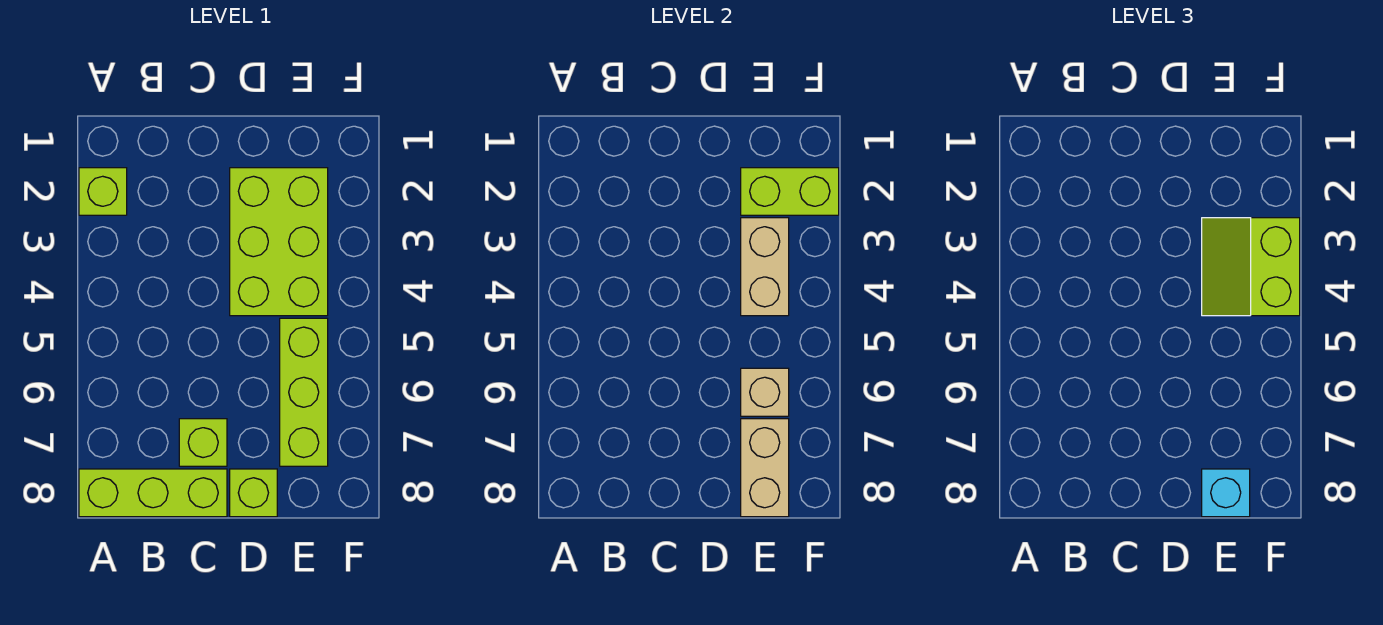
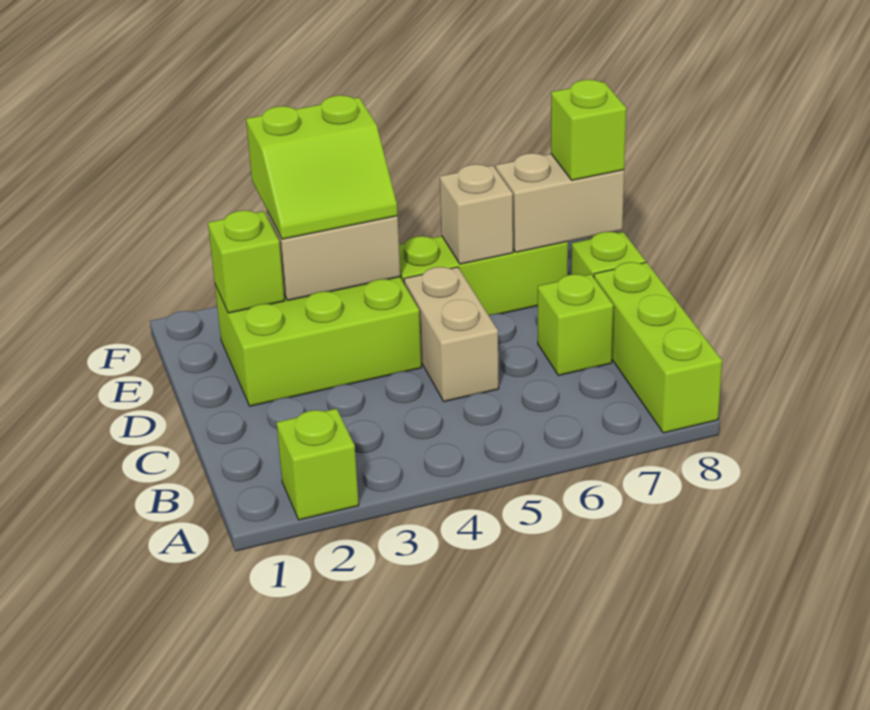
none -> tan brick C5:D5 level 1
lime brick E2:F2 level 2 -> lime brick E2 level 2
cyan brick E8 level 3 -> lime brick E8 level 3

